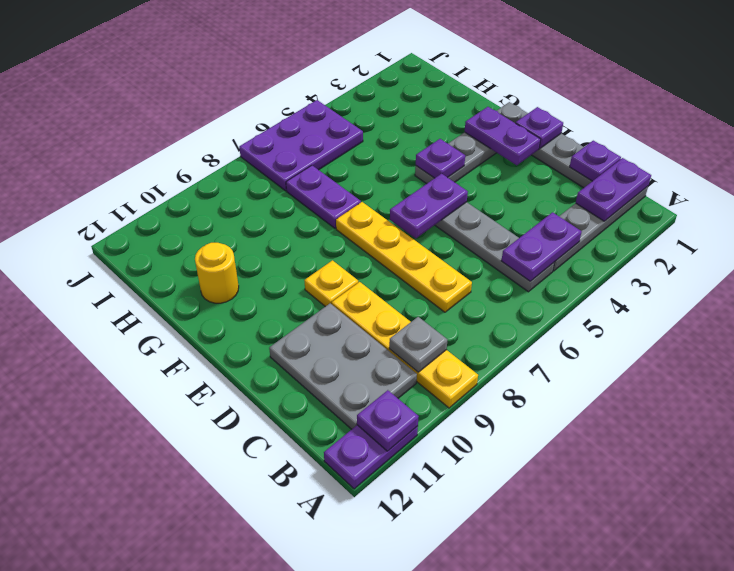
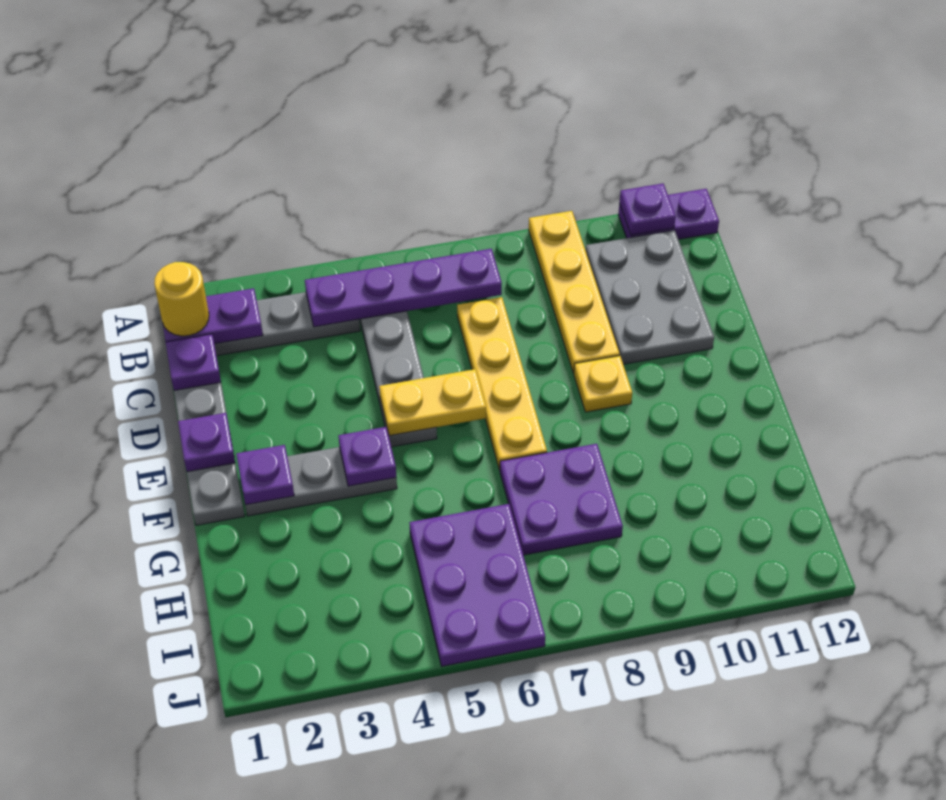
purple plate B4:B5 level 2 -> purple plate B4:B7 level 2
grey plate B9 level 2 -> none
purple plate E2:F2 level 2 -> purple plate F2 level 2
purple plate E5:E6 level 2 -> yellow plate E5:E6 level 2
purple plate G7:H7 level 1 -> purple plate G7:H8 level 1
yellow round brick G11 level 1 -> yellow round brick B1 level 3
purple plate I5:J7 level 1 -> purple plate H5:J6 level 1

